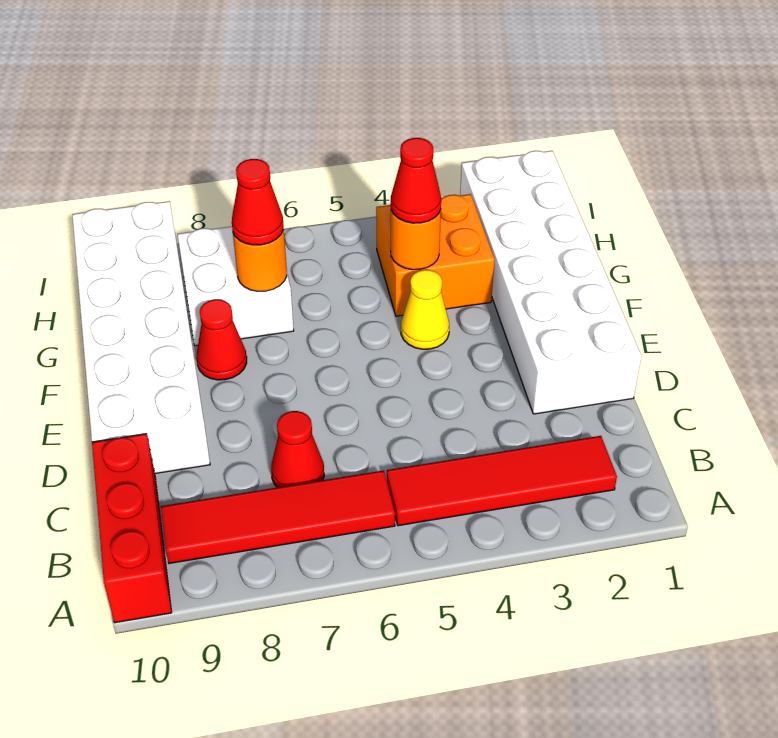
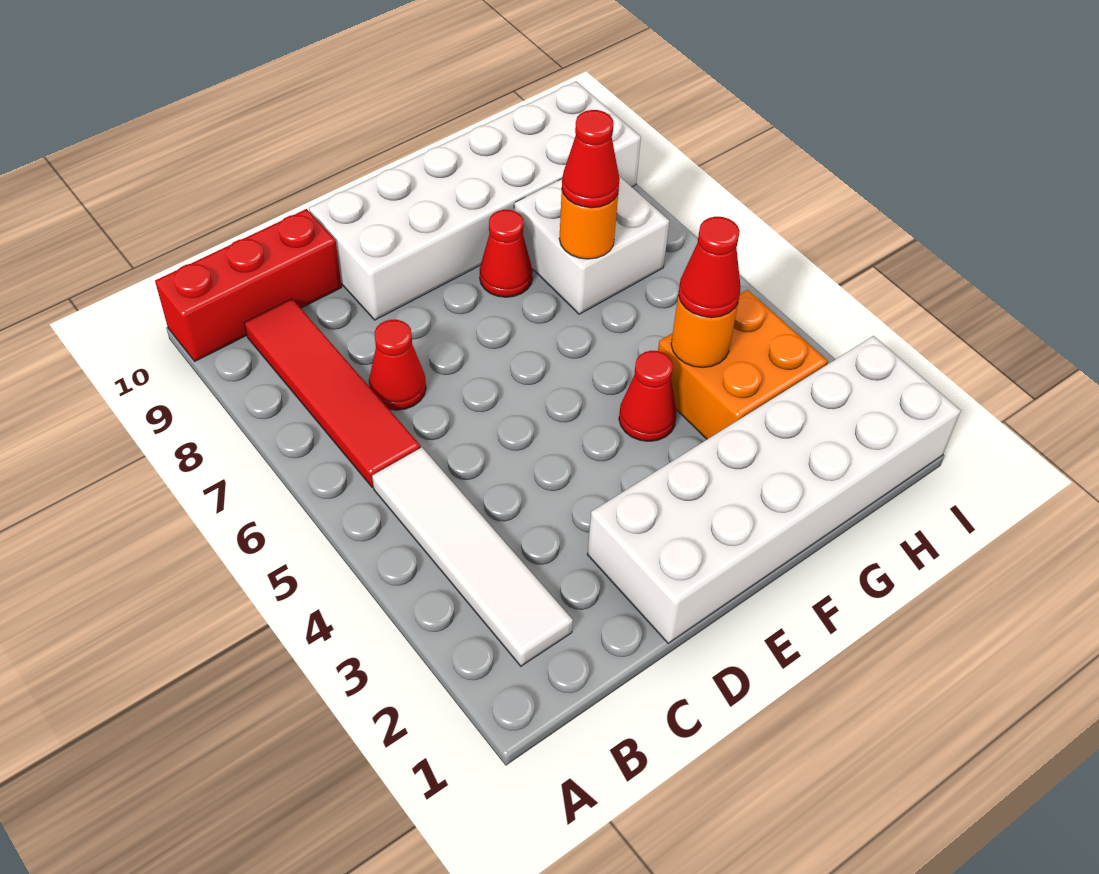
red tile B2:B5 level 1 -> white tile B2:B5 level 1
yellow cone F4 level 1 -> red cone F4 level 1

